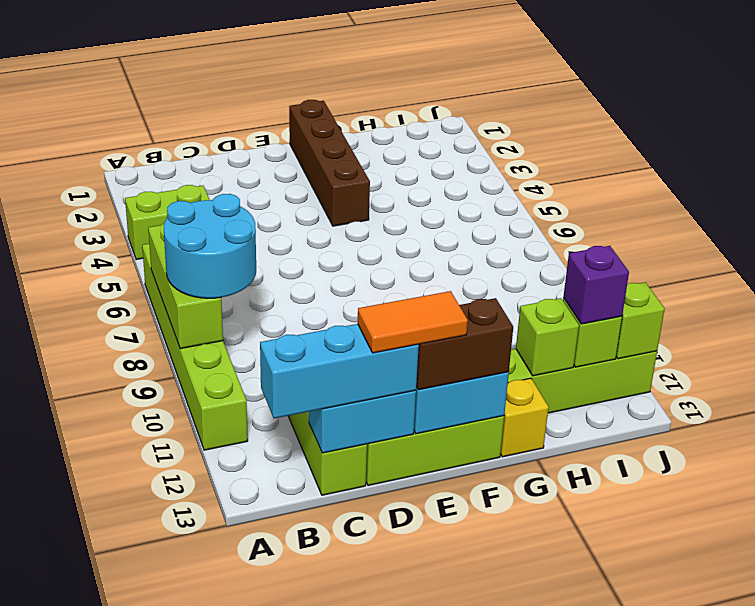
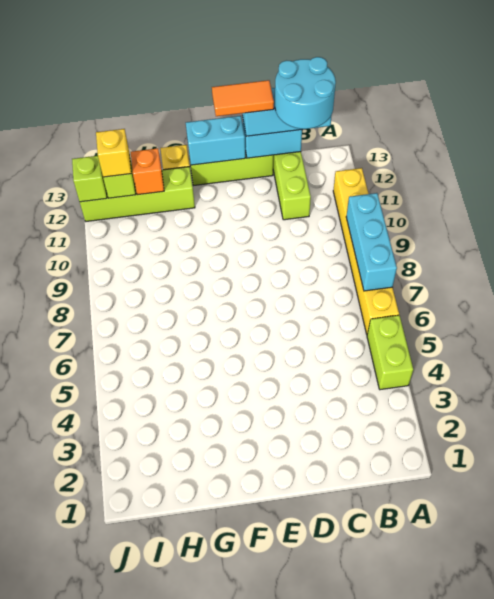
lime brick A4:B4 level 1 -> lime brick A4:A5 level 1
lime brick A6:A11 level 1 -> yellow brick A6:A11 level 1
lime brick A7:A9 level 2 -> cyan brick A7:A9 level 2
cyan round brick A8:B9 level 3 -> cyan round brick B12:C13 level 4
brown brick E13:F13 level 3 -> none
brown brick F1:F4 level 1 -> none
lime brick H12 level 2 -> orange brick H12 level 2
purple brick I12 level 3 -> yellow brick I12 level 3

